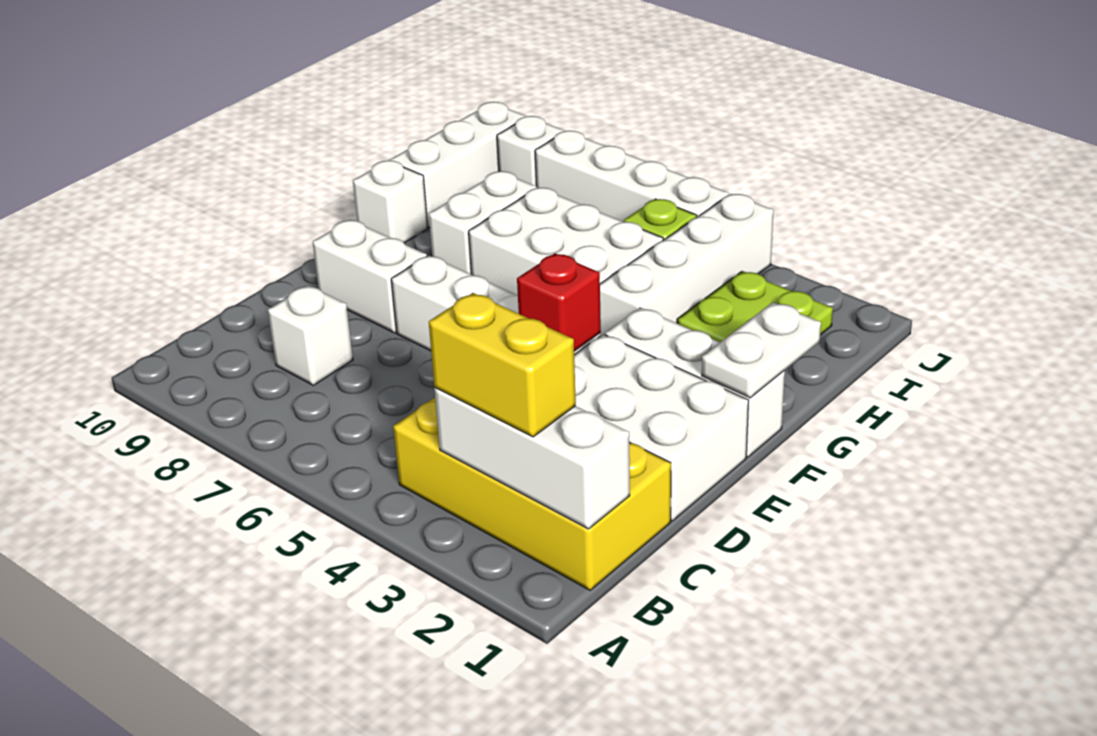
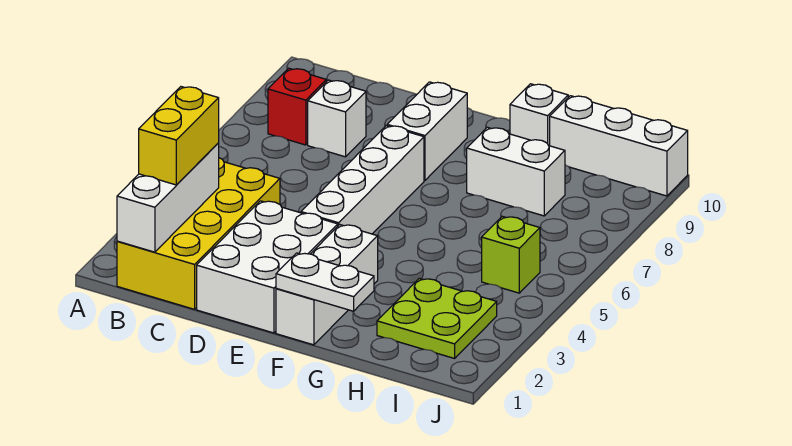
red brick E4 level 2 -> red brick B8 level 1
white brick G4:J4 level 1 -> none
white brick G5:H7 level 1 -> none
white brick J5:J8 level 1 -> none
white brick J9 level 1 -> none

